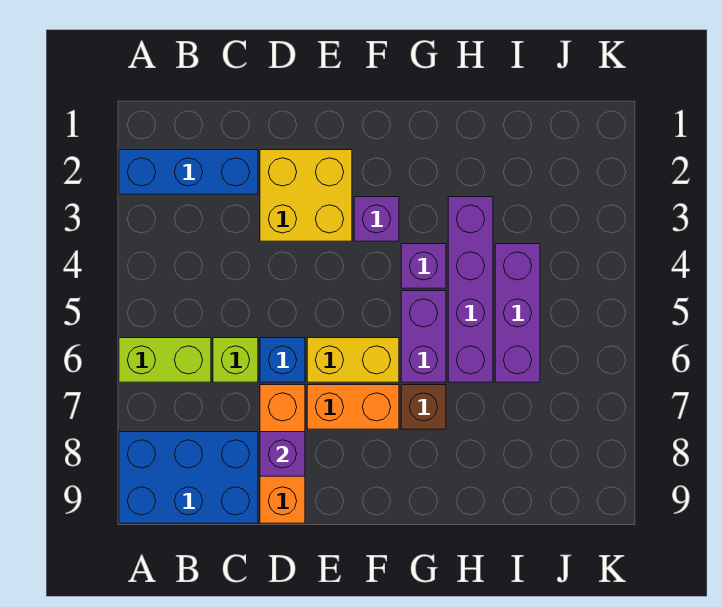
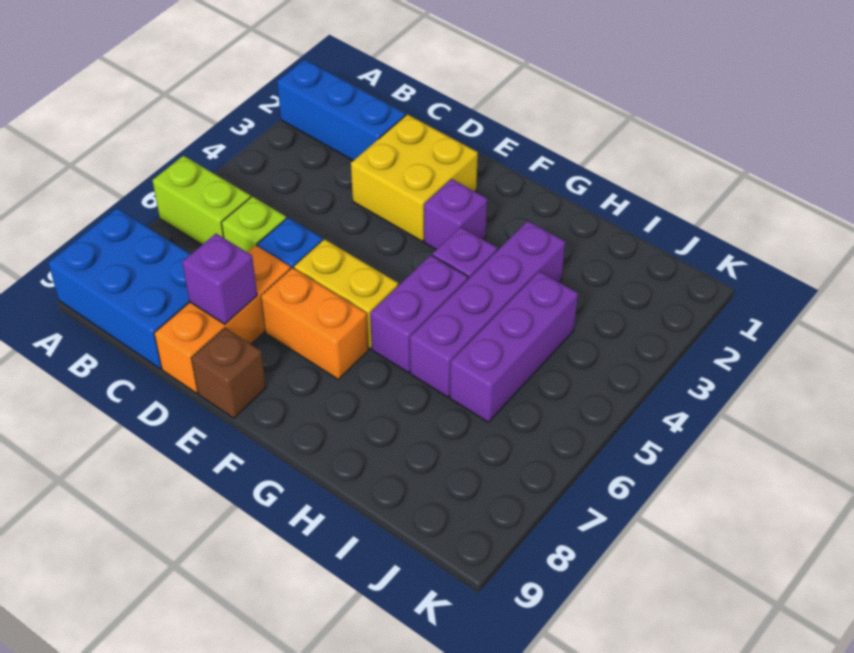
brown brick G7 level 1 -> brown brick E9 level 1

